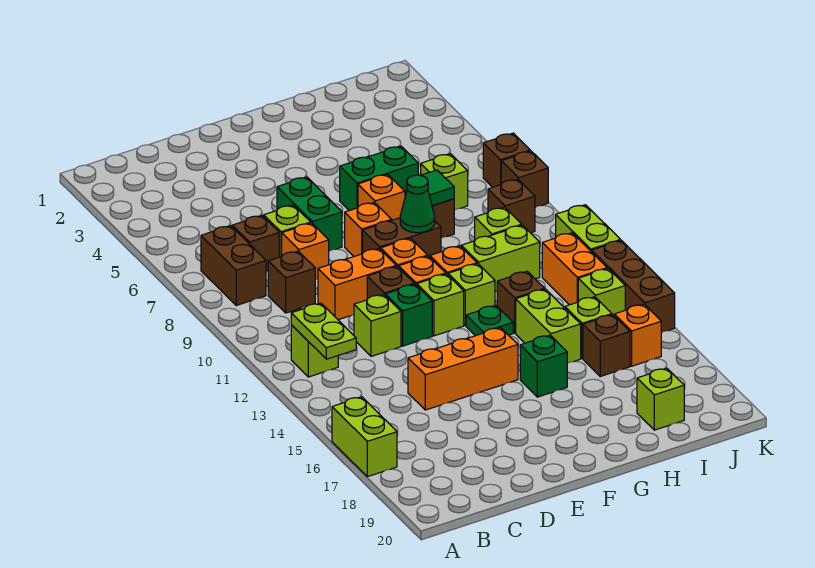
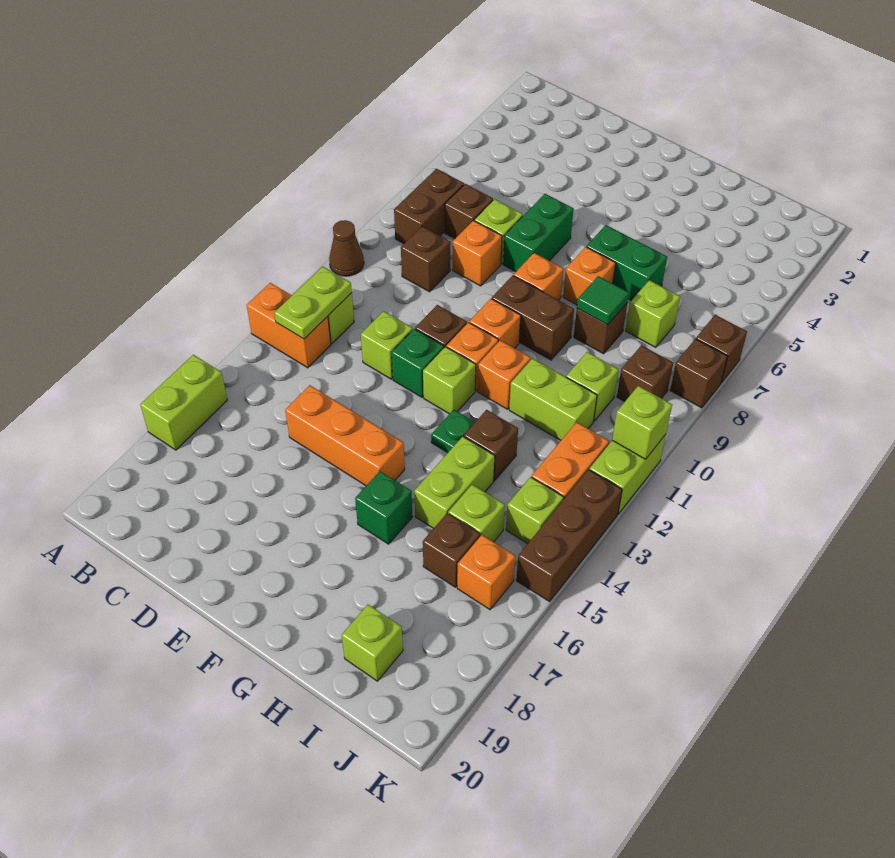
none -> brown cone A10 level 1
orange brick D10:E10 level 1 -> orange brick A13:B13 level 1
green cone G9 level 2 -> none
lime brick G12 level 1 -> lime brick K11 level 2

